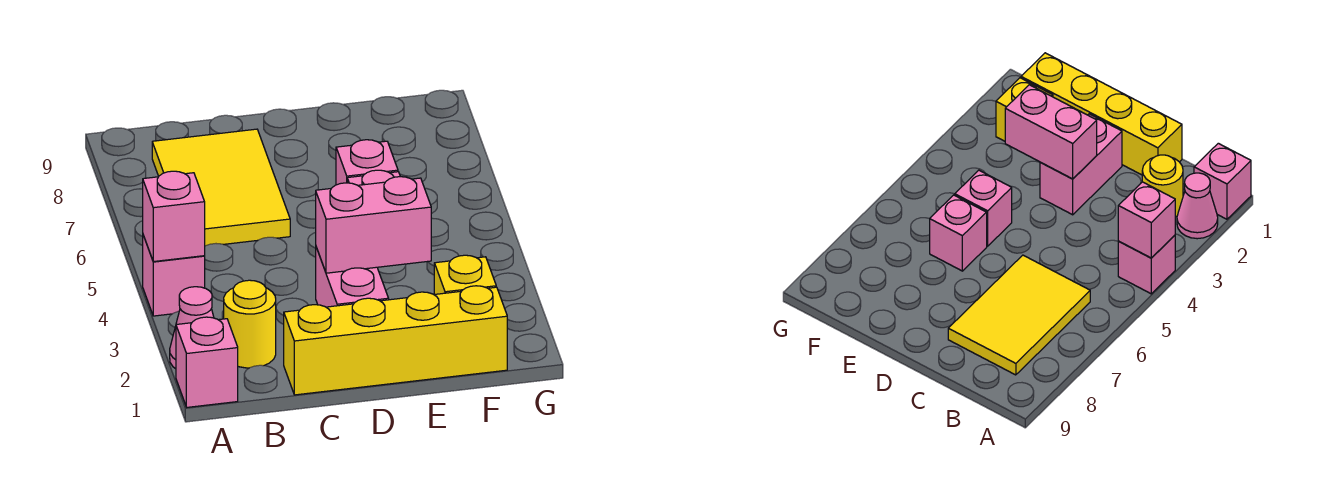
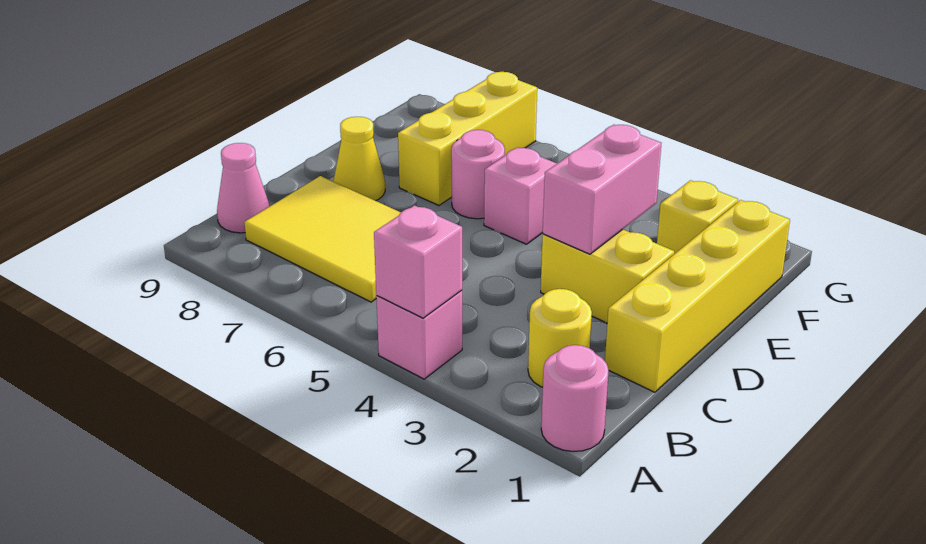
pink brick A1 level 1 -> pink round brick A1 level 1
pink cone A2 level 1 -> pink cone B9 level 1
pink brick D2:D3 level 1 -> yellow brick D2:D3 level 1
none -> yellow cone D8 level 1
pink brick E6 level 1 -> pink round brick E6 level 1
none -> yellow brick E7:G7 level 1

